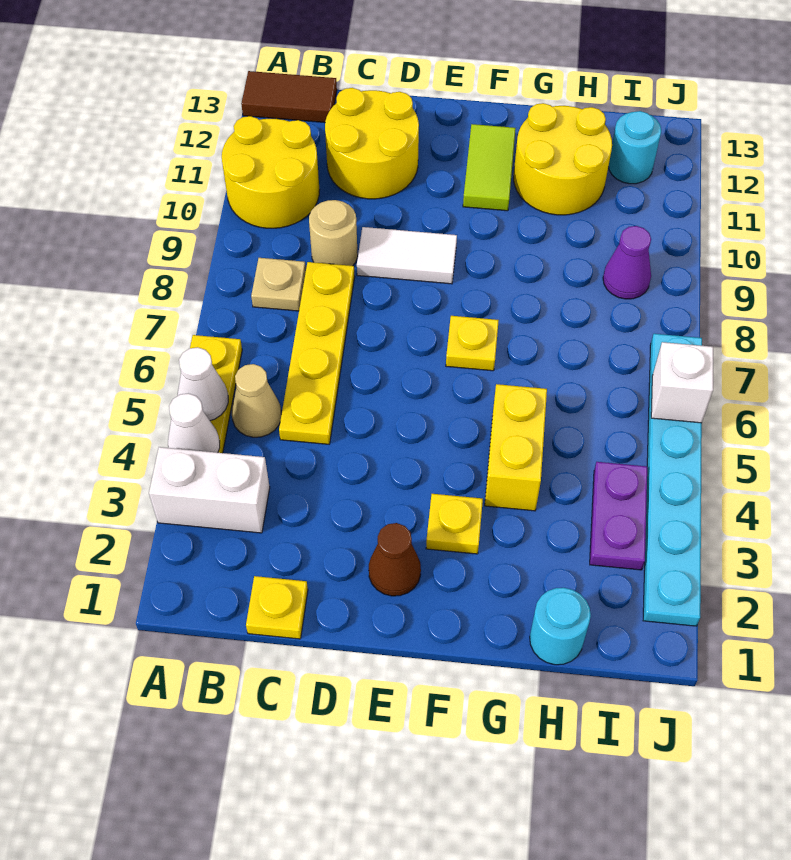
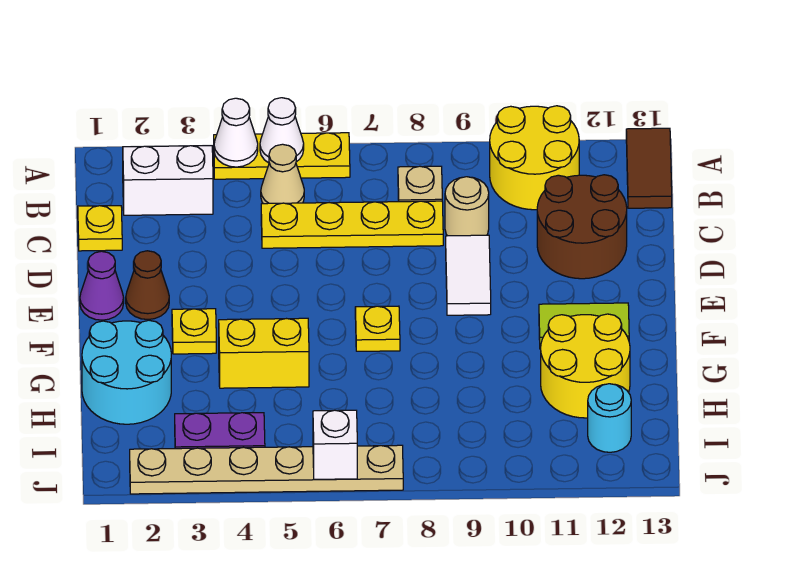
white brick A3:B3 level 1 -> white brick B2:B3 level 1
yellow round brick C11:D12 level 1 -> brown round brick C11:D12 level 1
cyan round brick H1 level 1 -> cyan round brick G1:H2 level 1
purple cone I9 level 1 -> purple cone E1 level 1
cyan plate J2:J7 level 1 -> tan plate J2:J7 level 1

